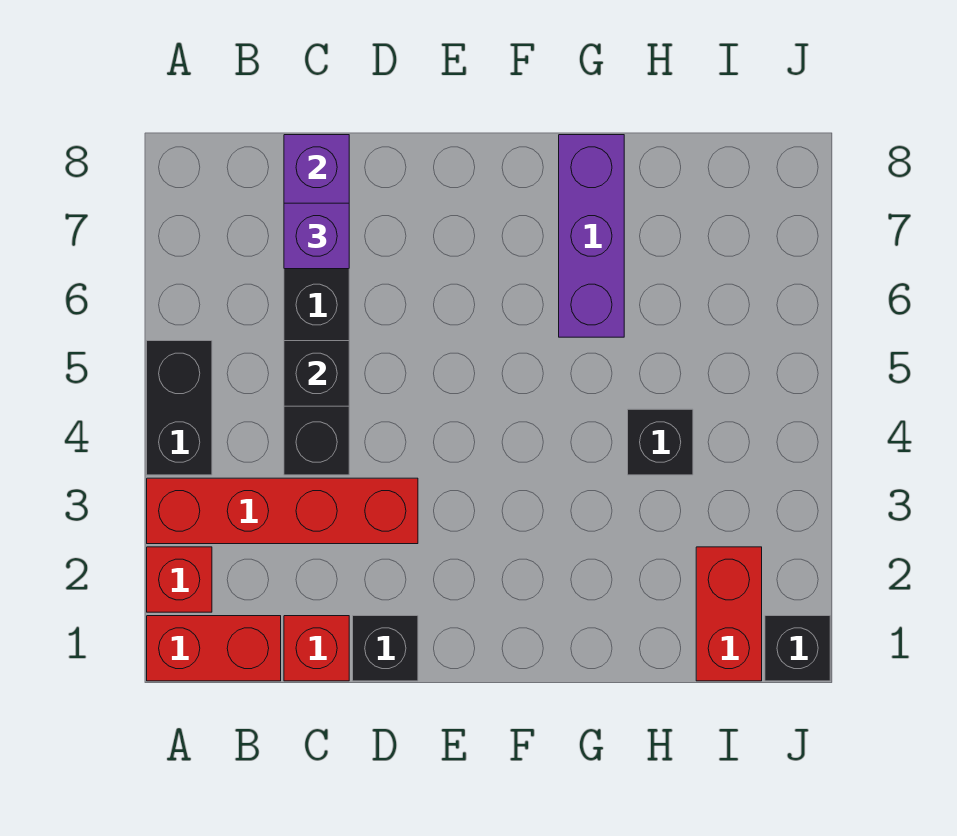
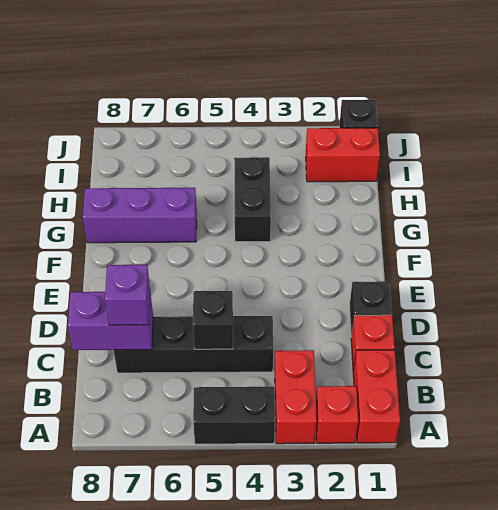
red brick A3:D3 level 1 -> red brick A3:B3 level 1
black brick H4 level 1 -> black brick G4:H4 level 1

